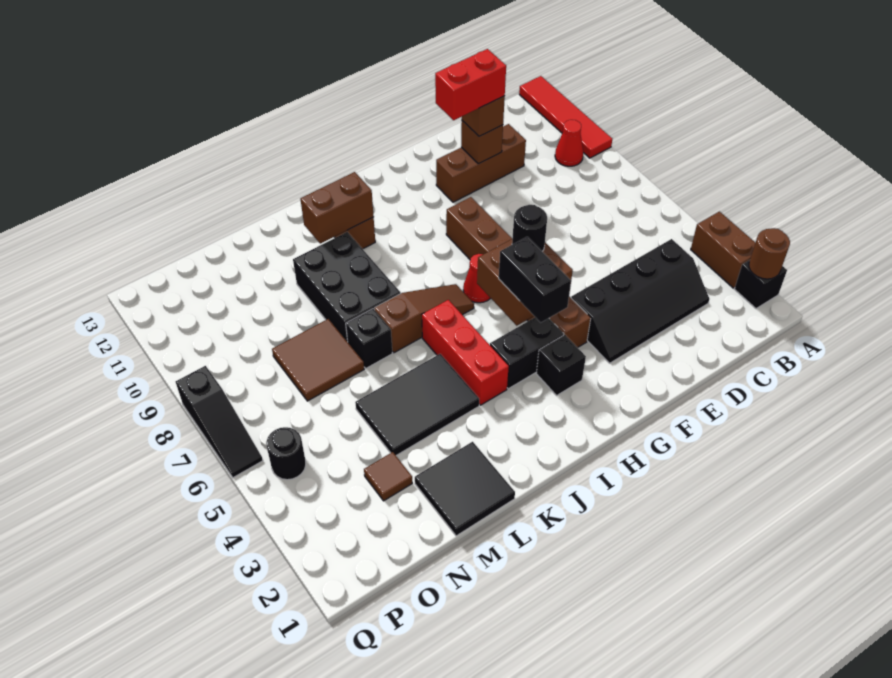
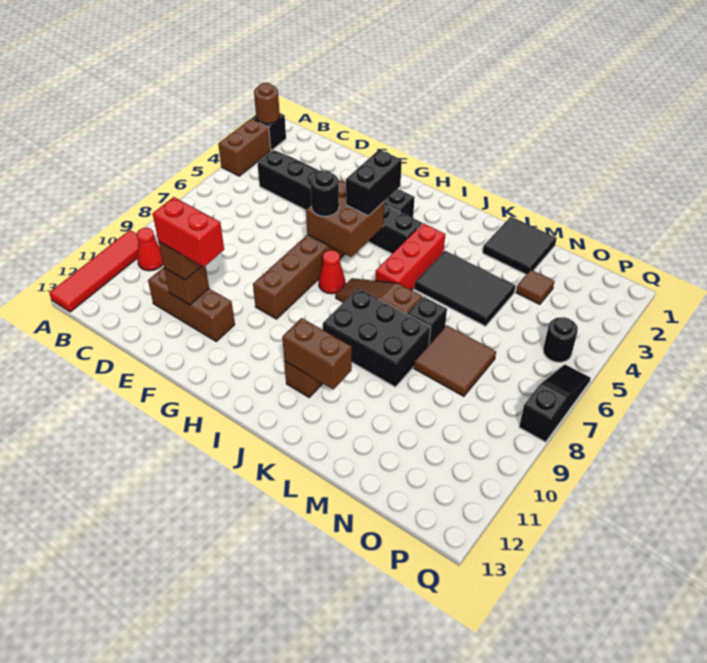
black brick K8:L10 level 1 -> black brick J8:L9 level 1

